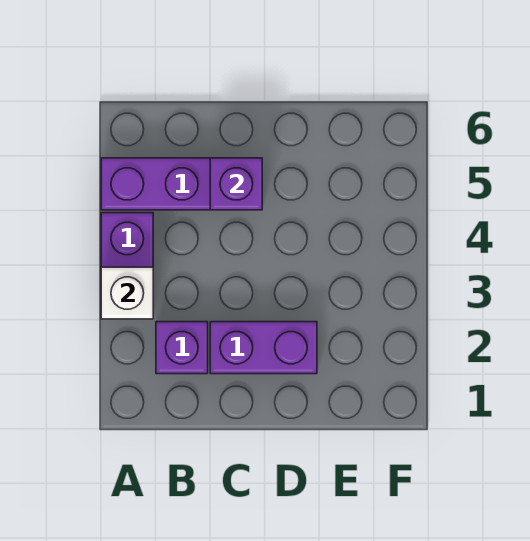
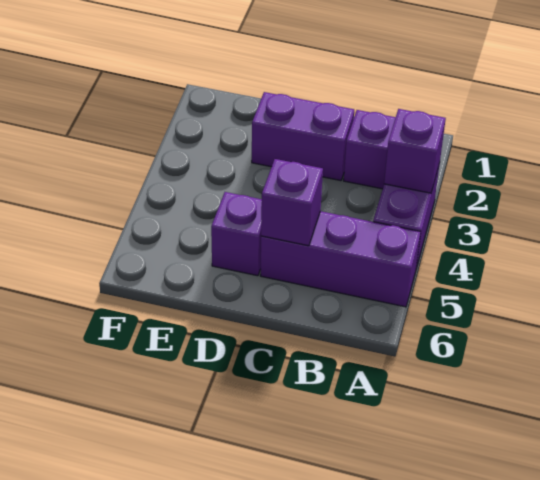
white brick A3 level 2 -> purple brick A3 level 2
none -> purple brick D5 level 1

